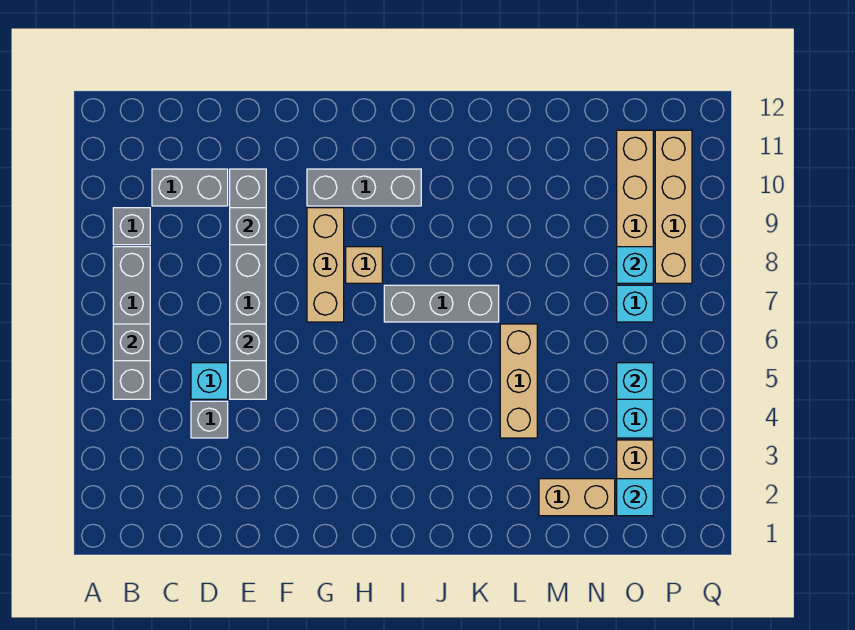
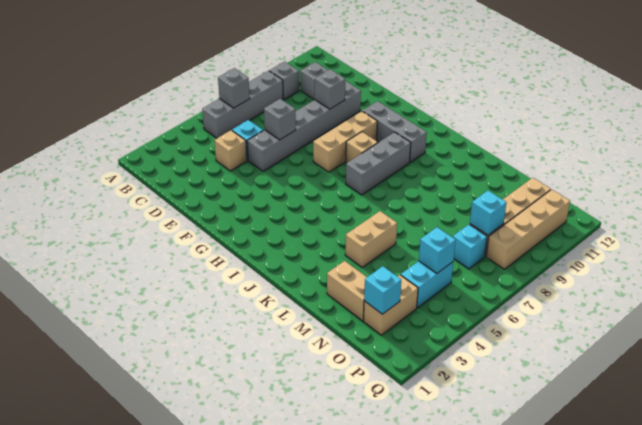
grey brick D4 level 1 -> tan brick D4 level 1
grey brick I7:K7 level 1 -> grey brick I7:I9 level 1
tan brick L4:L6 level 1 -> tan brick L4:L5 level 1

